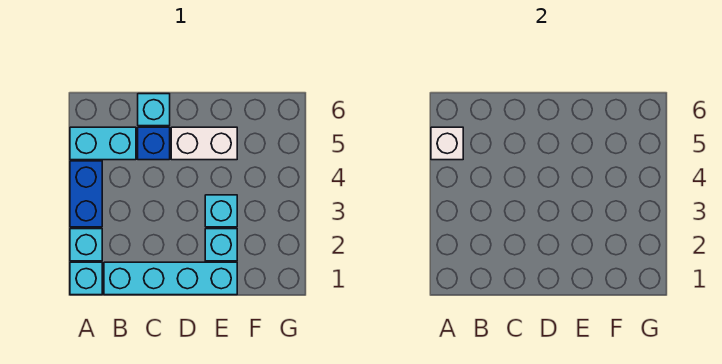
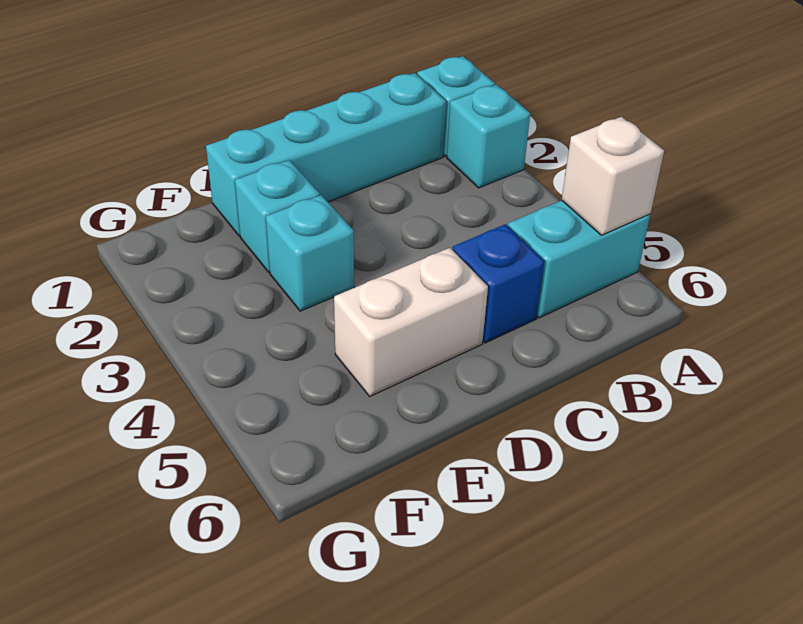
blue brick A3:A4 level 1 -> none
cyan brick C6 level 1 -> none

